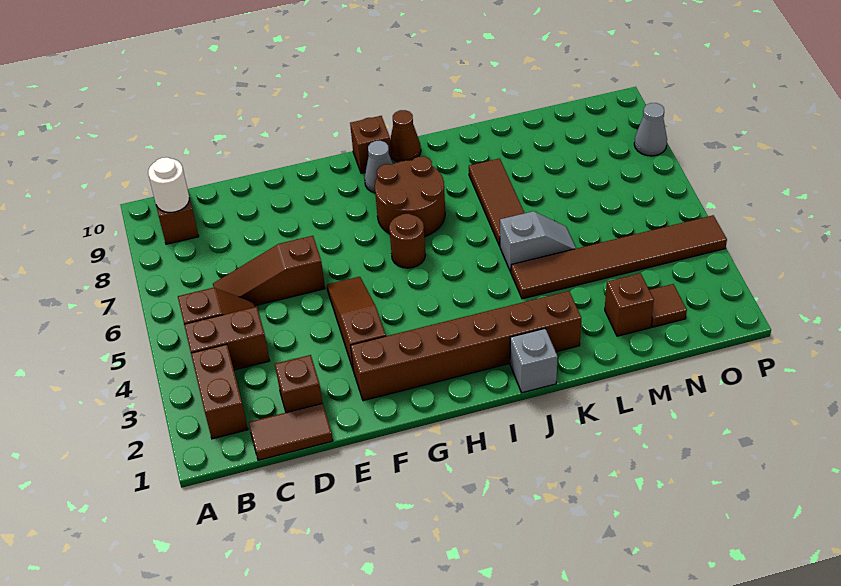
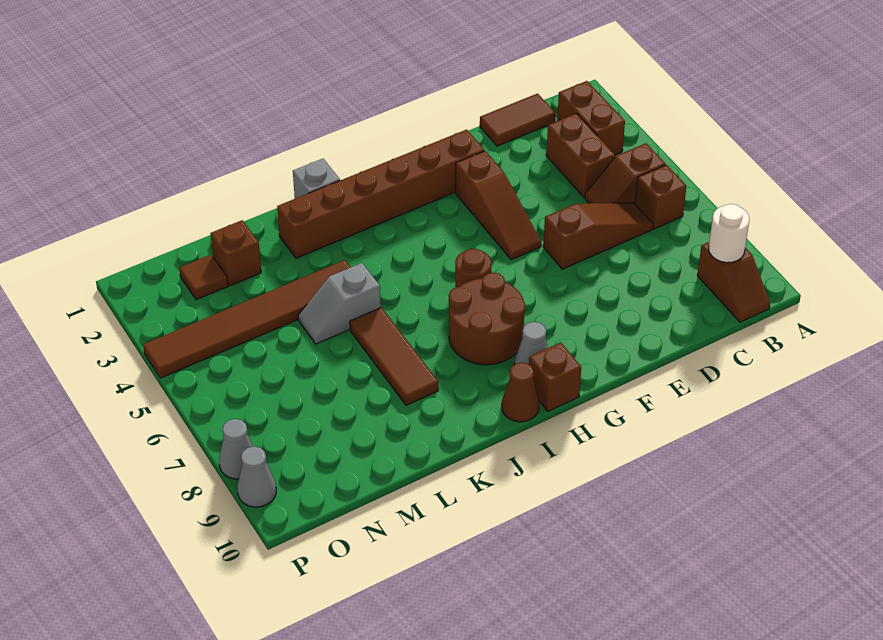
brown brick B4:C4 level 1 -> brown brick C3:C4 level 1
brown brick D2 level 1 -> brown brick B6 level 1
none -> grey cone P9 level 1

